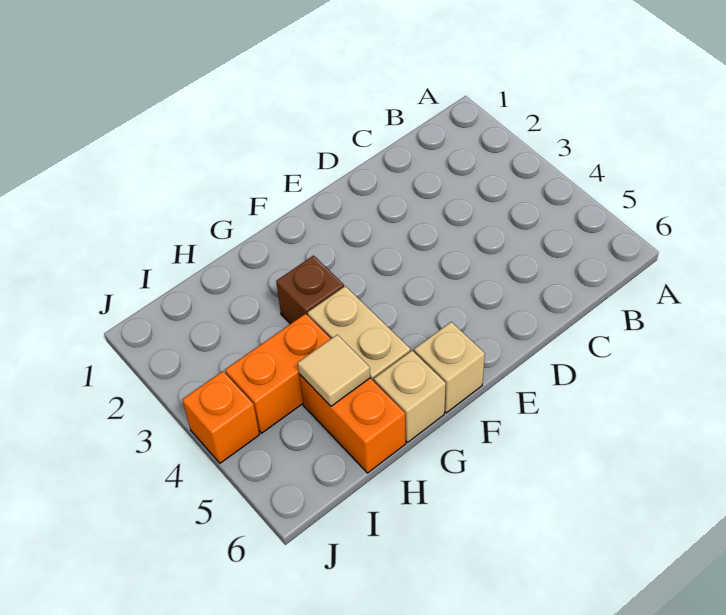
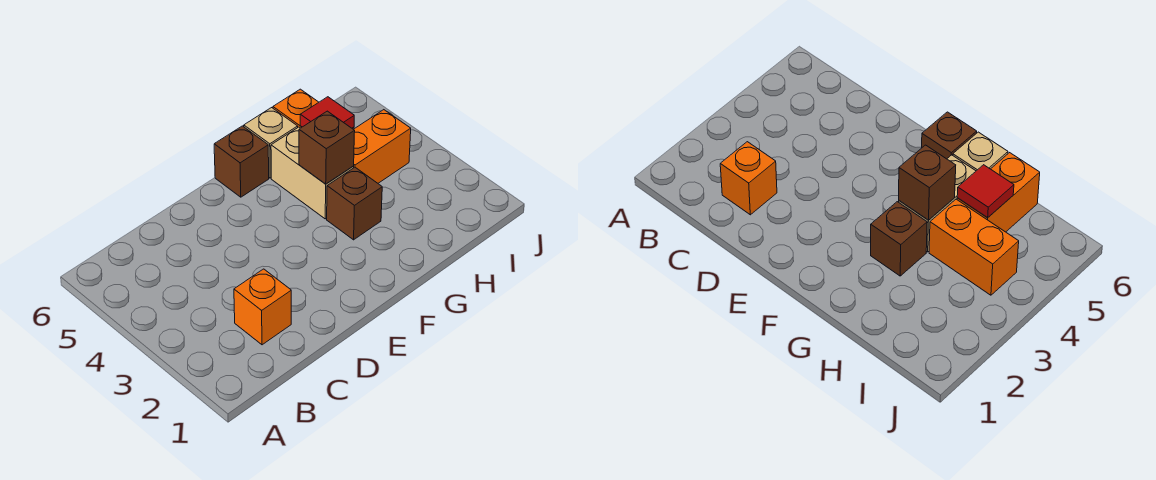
tan brick F6 level 1 -> brown brick F6 level 1
none -> brown brick G4 level 2
tan tile H5 level 2 -> red tile H5 level 2
orange brick J4 level 1 -> orange brick C2 level 1

